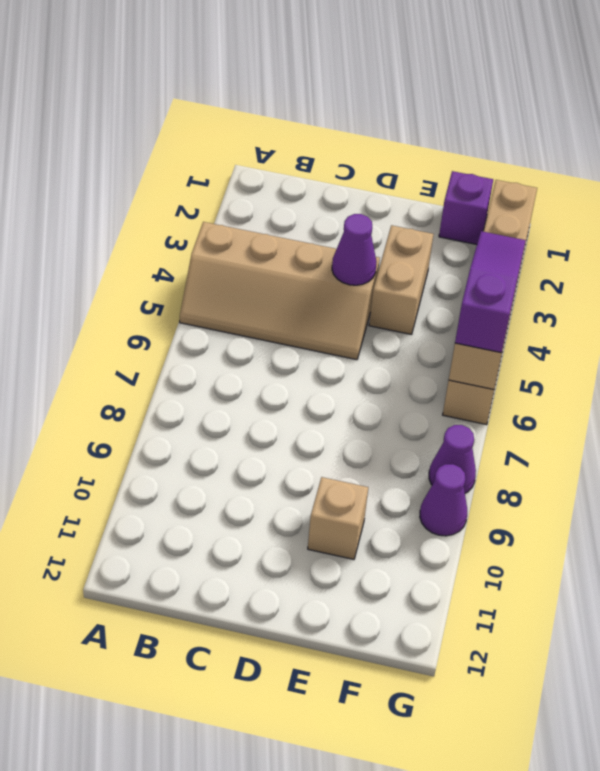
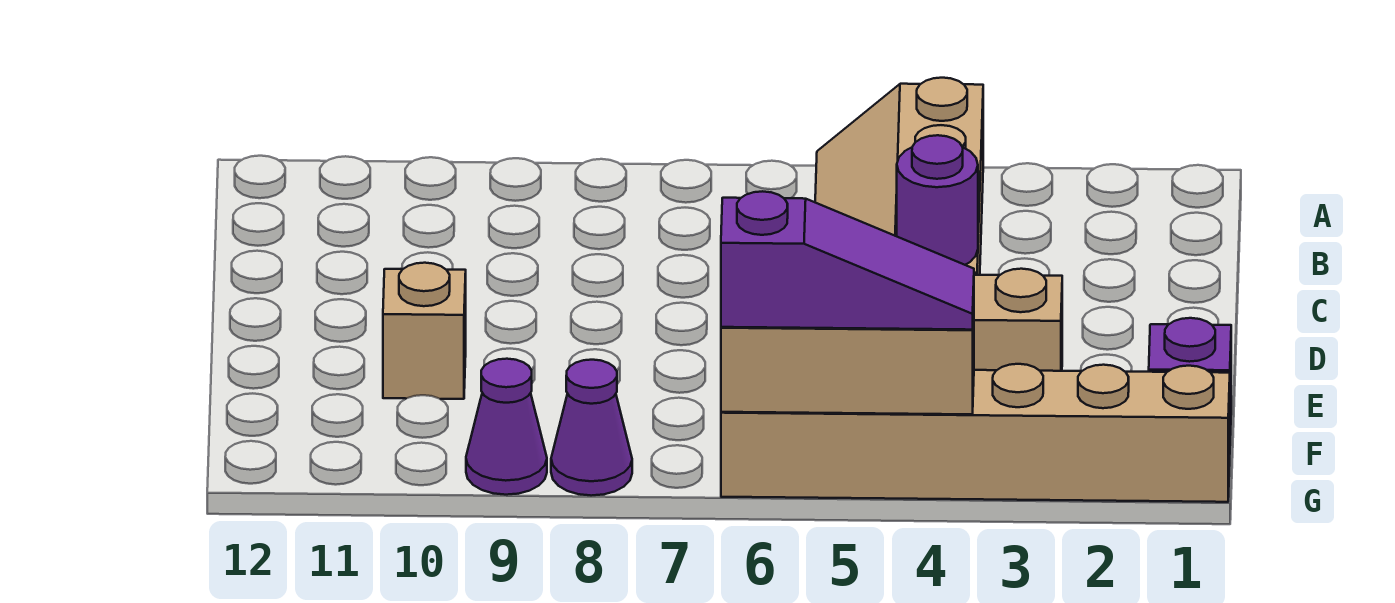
purple cone D4 level 2 -> purple round brick D4 level 2

